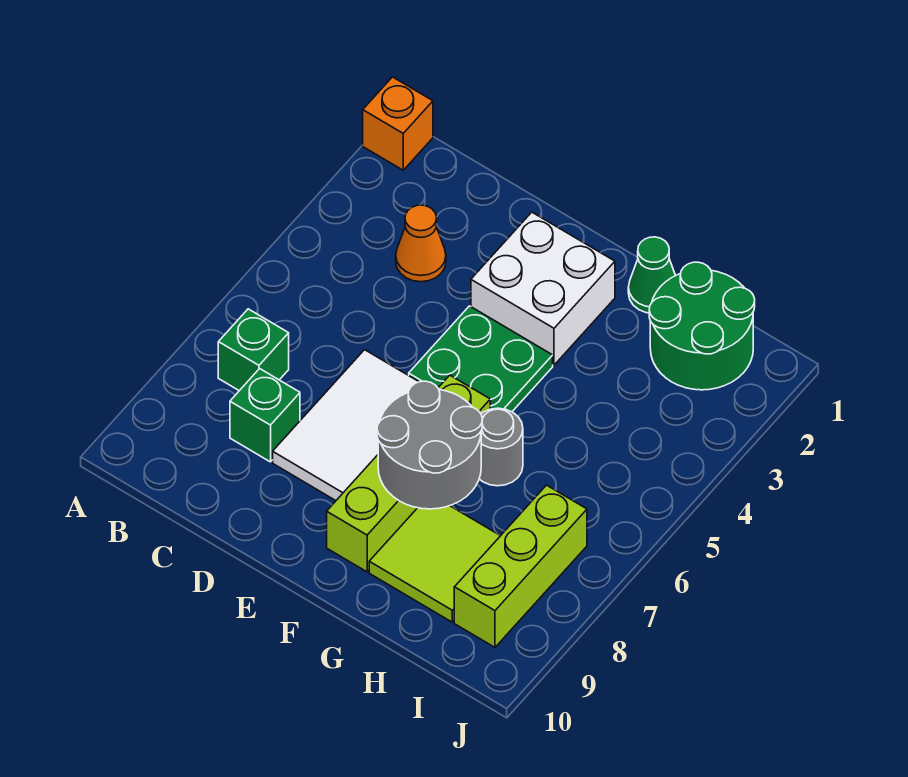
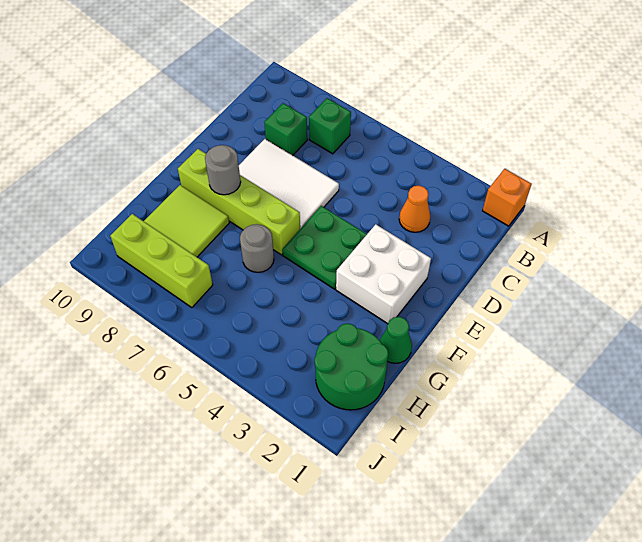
grey round brick F7:G8 level 2 -> grey round brick F8 level 2

